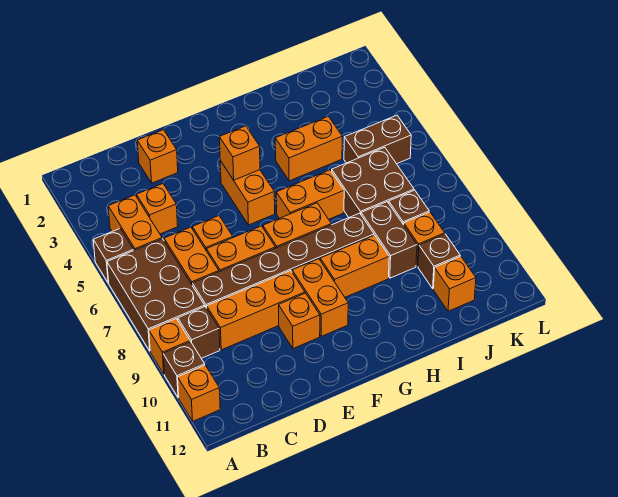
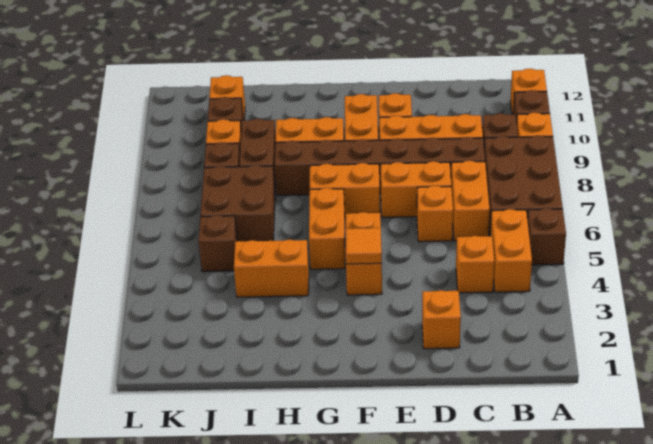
orange brick F4 level 2 -> orange tile F4 level 2
orange brick G6:H6 level 1 -> orange brick G5:G6 level 1
brown brick J5:K5 level 1 -> brown brick J5 level 1

